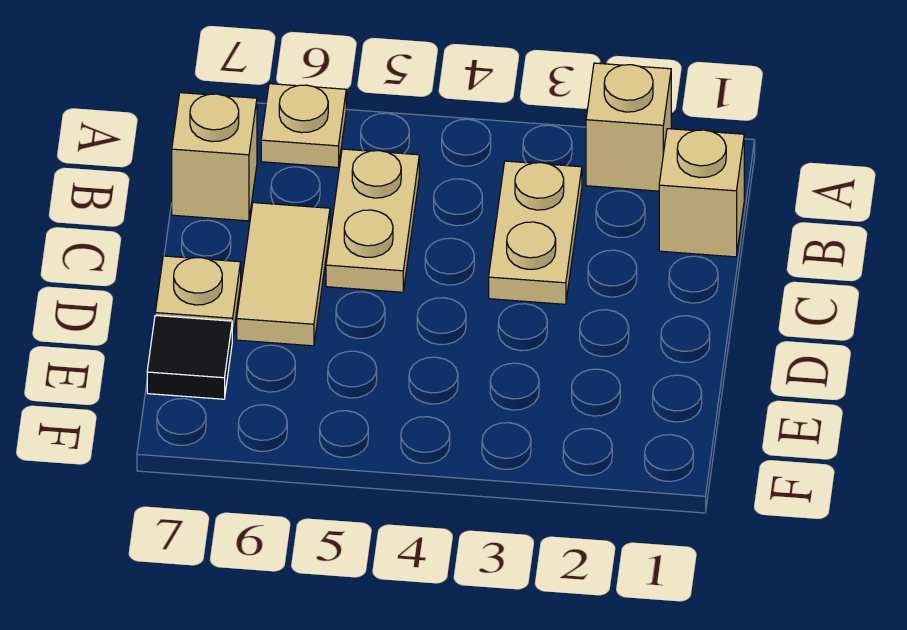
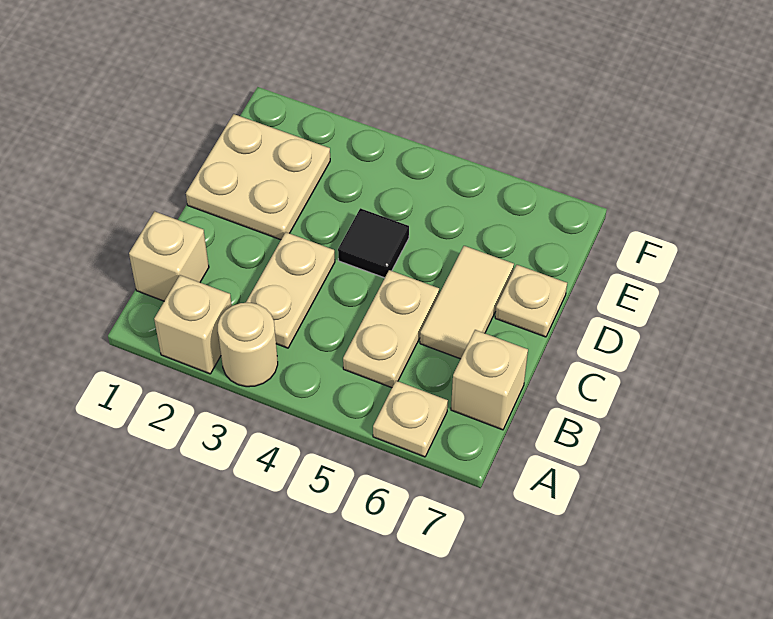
none -> tan round brick A3 level 1
none -> tan plate D1:E2 level 1
black tile E7 level 1 -> black tile D4 level 1

